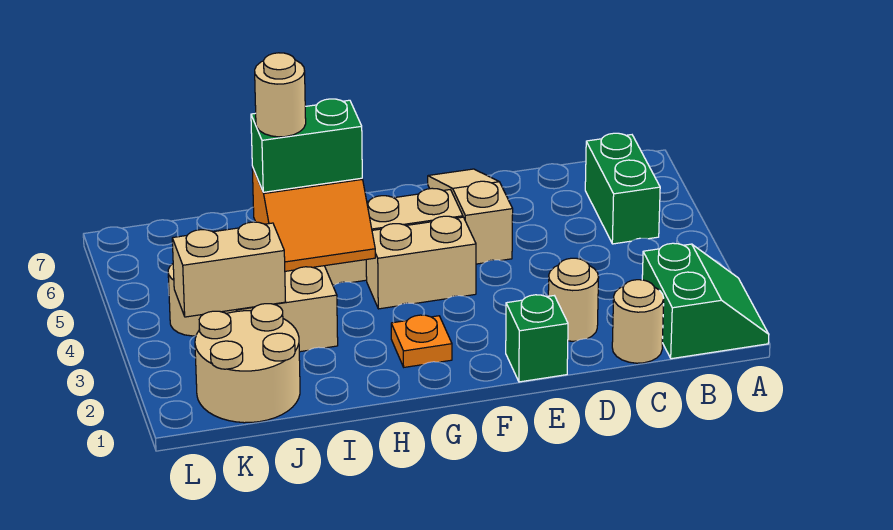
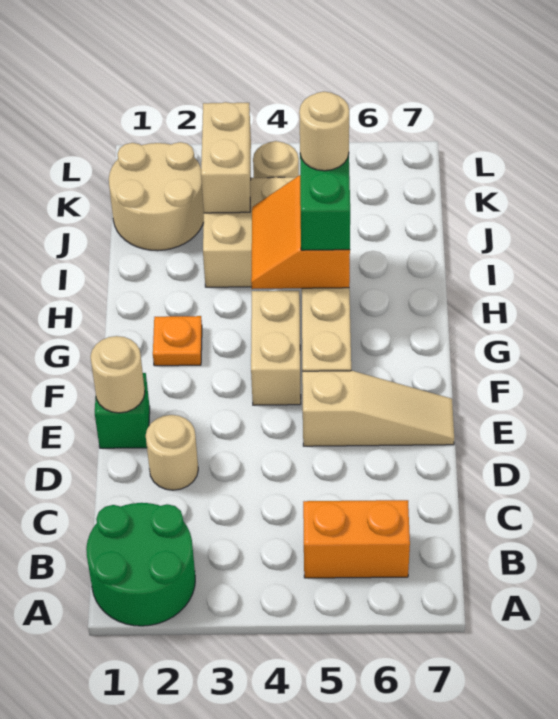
green slope A1:B2 level 1 top B -> green round brick A1:B2 level 1
green brick B5:B6 level 1 -> orange brick B5:B6 level 1
tan round brick C1 level 1 -> tan round brick E1 level 2

